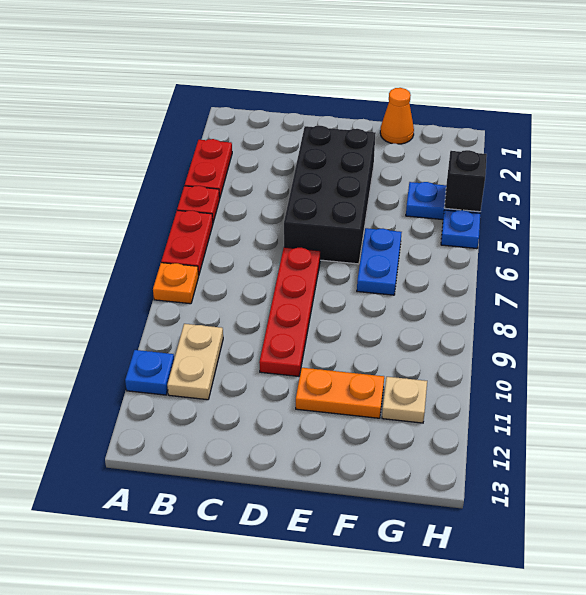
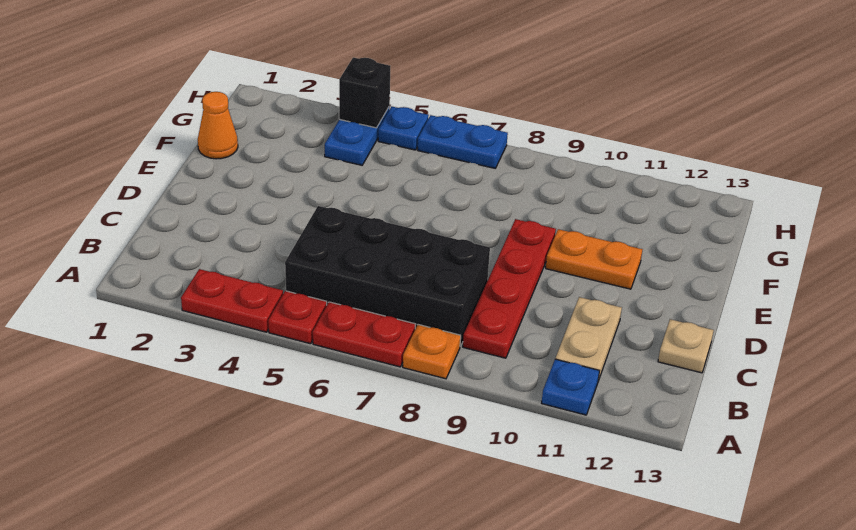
tan plate B10:B11 level 1 -> tan plate B11:C11 level 1
black brick D3:E6 level 1 -> black brick B5:C8 level 1
red plate D7:D10 level 1 -> red plate B9:E9 level 1
orange plate E11:F11 level 1 -> orange plate E10:E11 level 1
blue plate F6:F7 level 1 -> blue plate H6:H7 level 1
tan plate G11 level 1 -> tan plate C13 level 1

